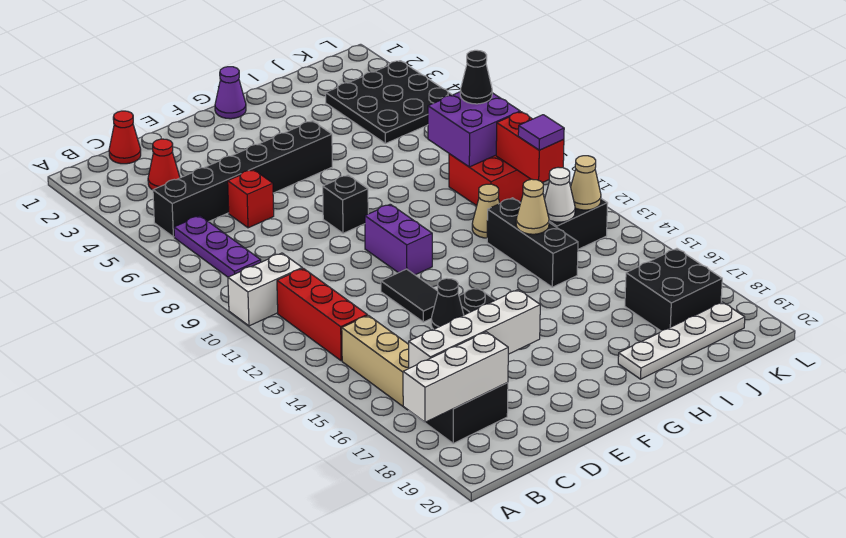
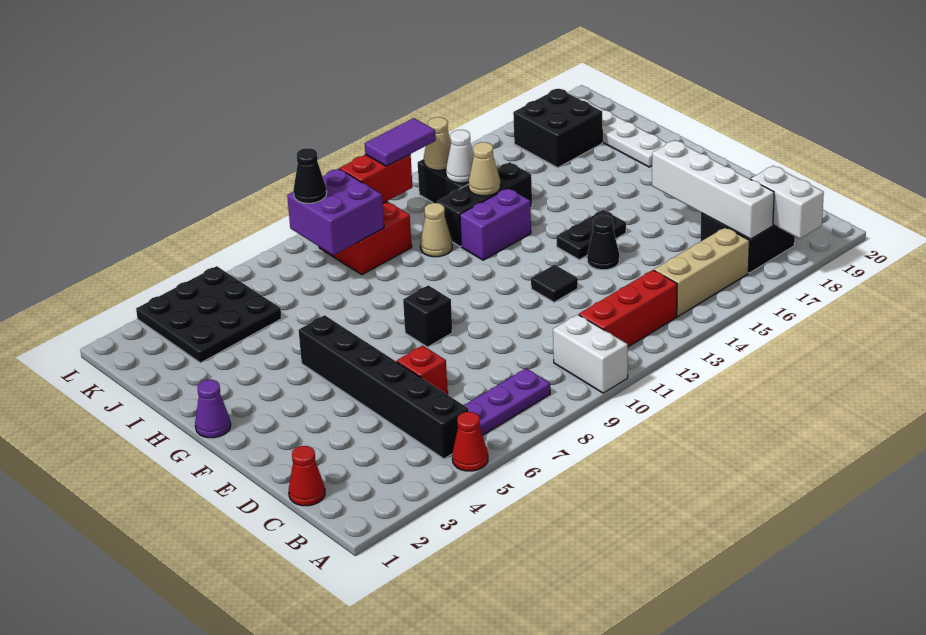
white brick A18:C18 level 2 -> white brick A18:B18 level 2
red cone C3 level 1 -> red cone A5 level 1
black tile E12:E13 level 1 -> black tile E12 level 1
purple brick F10:F11 level 1 -> purple brick H12:H13 level 1
purple tile K11 level 3 -> purple tile K11:K12 level 3

